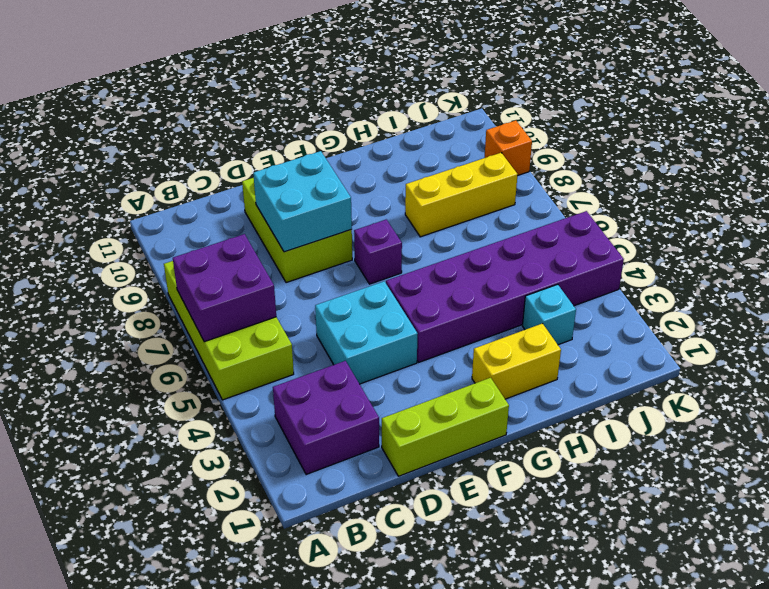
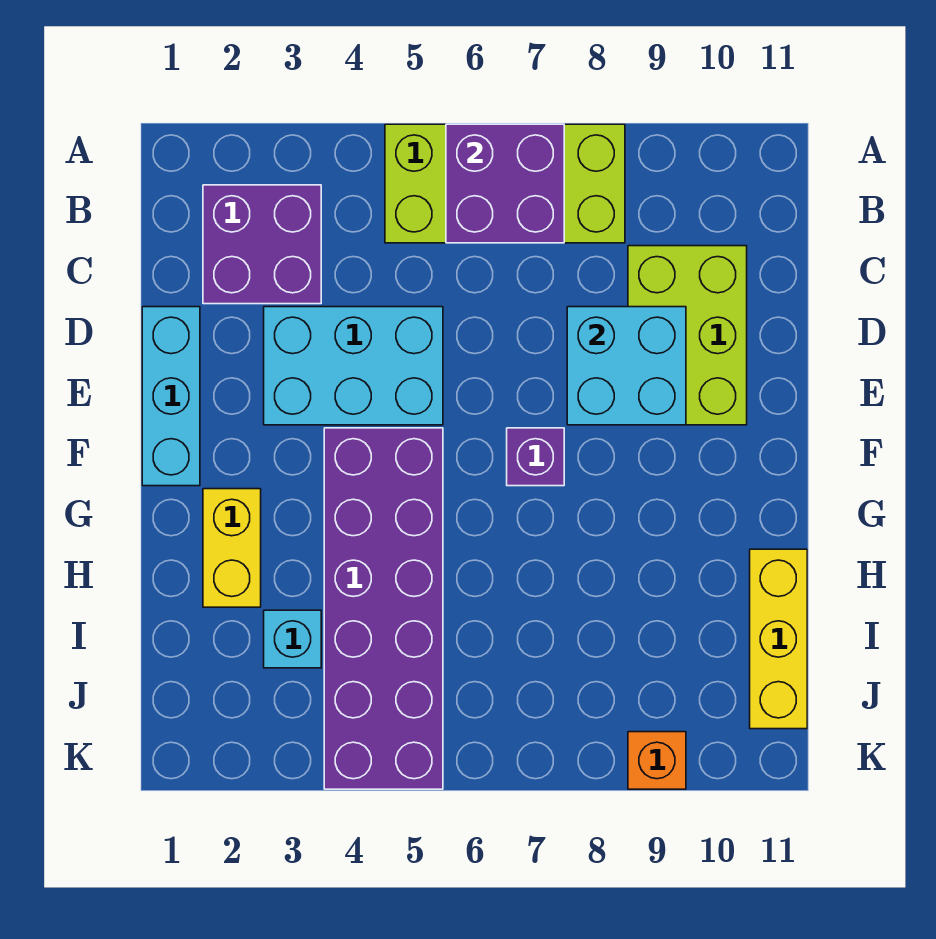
lime brick D1:F1 level 1 -> cyan brick D1:F1 level 1
cyan brick D4:E5 level 1 -> cyan brick D3:E5 level 1
lime brick D8:E10 level 1 -> lime brick C9:E10 level 1
yellow brick H8:J8 level 1 -> yellow brick H11:J11 level 1

